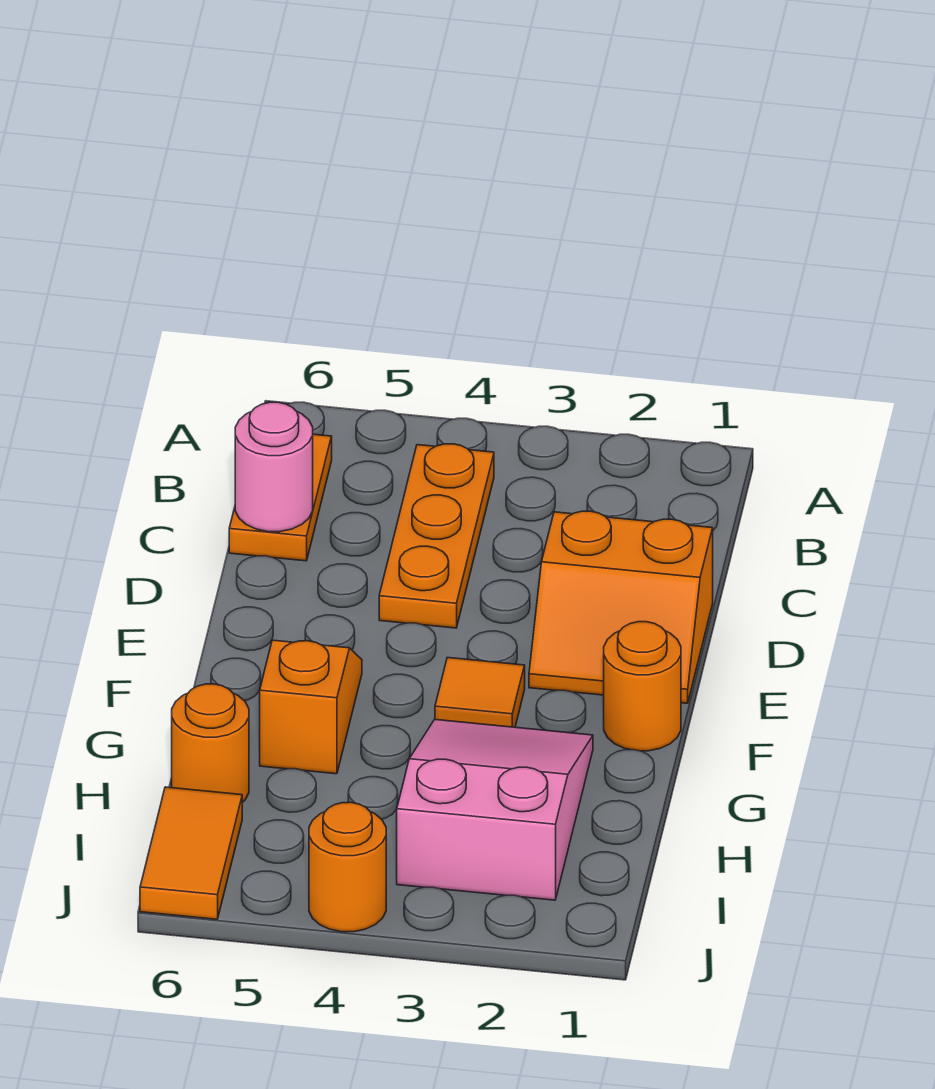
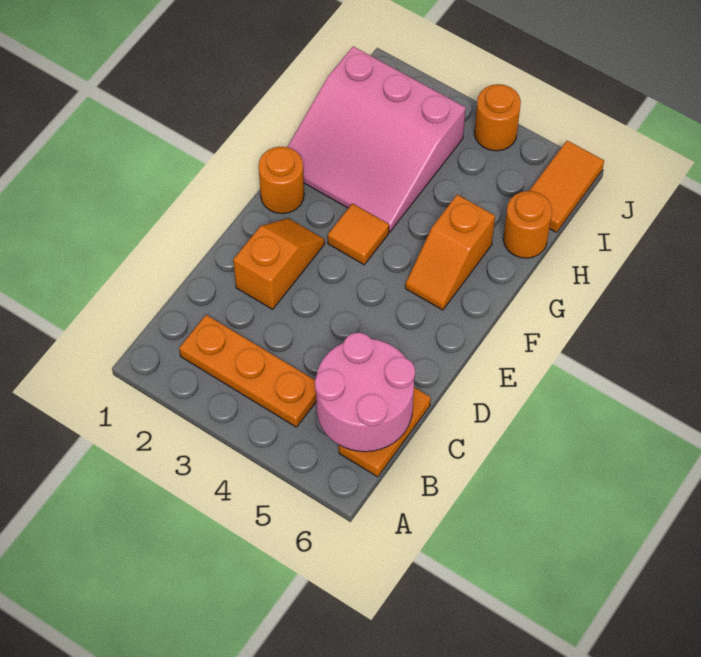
orange plate B4:D4 level 1 -> orange plate B2:B4 level 1
pink round brick C6 level 2 -> pink round brick B5:C6 level 2
orange slope D1:E2 level 1 top D -> orange slope D2:E2 level 1 top D
pink slope G2:I3 level 1 top I -> pink slope G1:I3 level 1 top I

